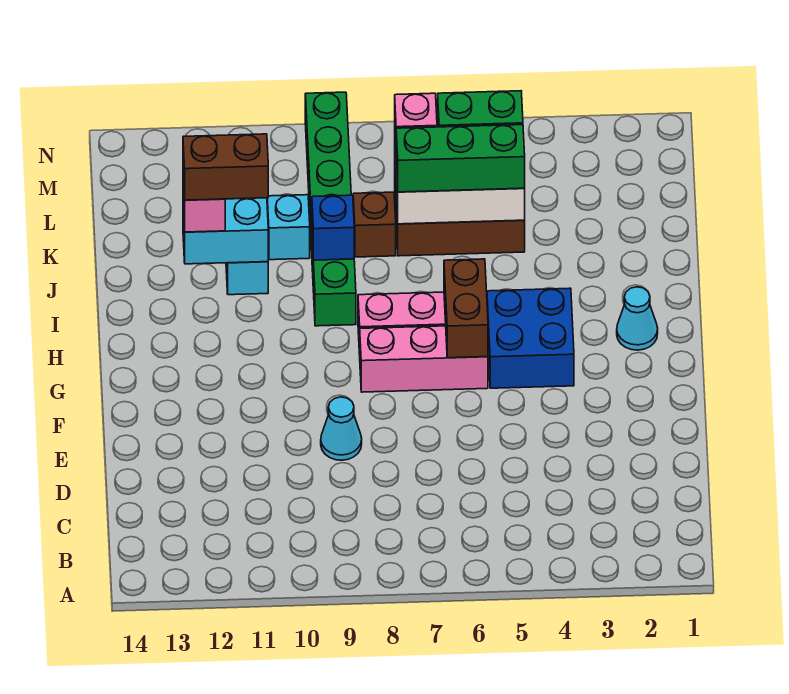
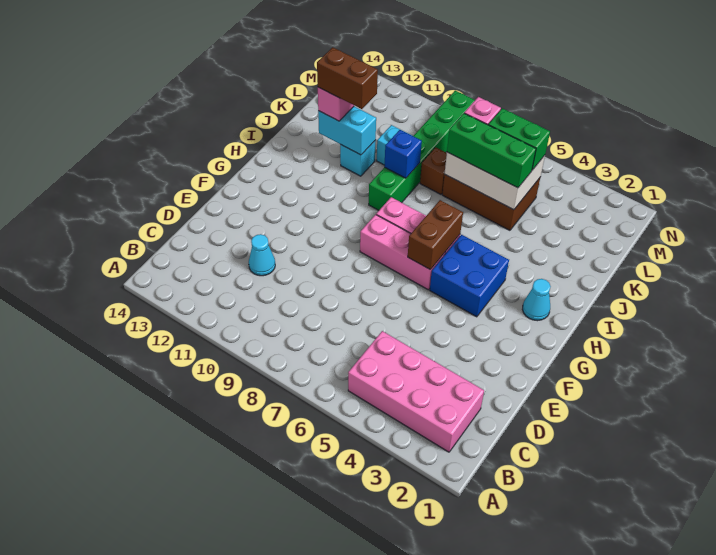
none -> pink brick B2:C5 level 1
cyan cone E9 level 1 -> cyan cone D11 level 1

